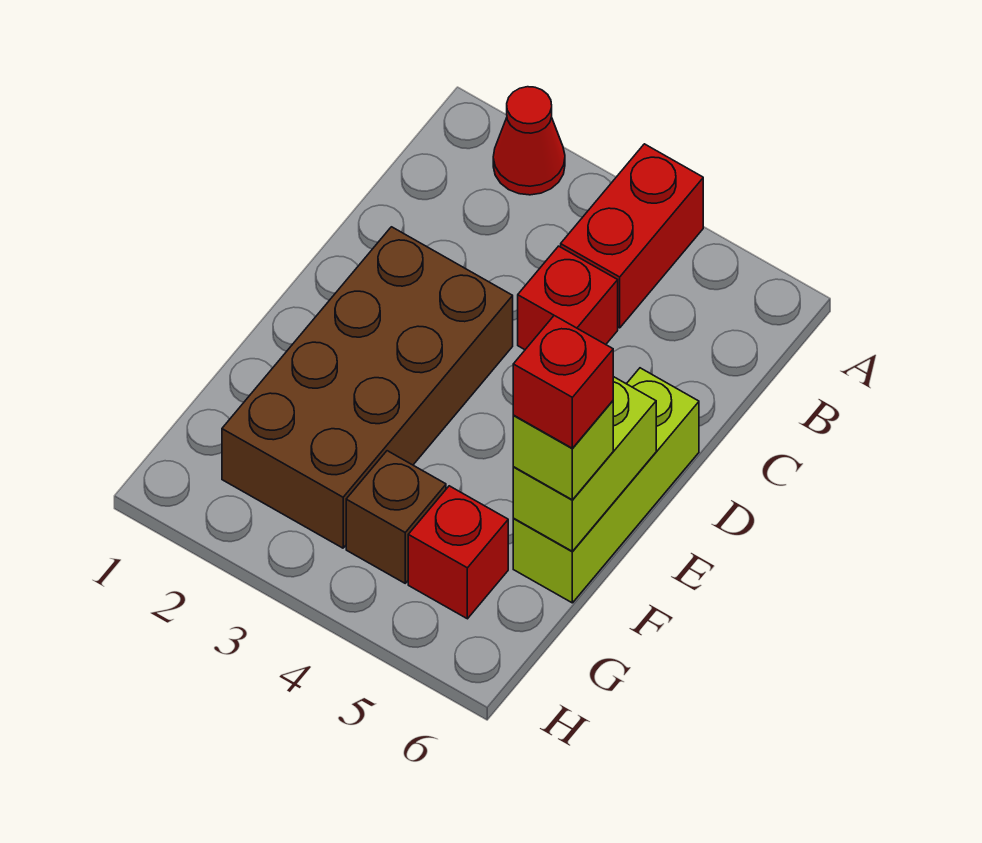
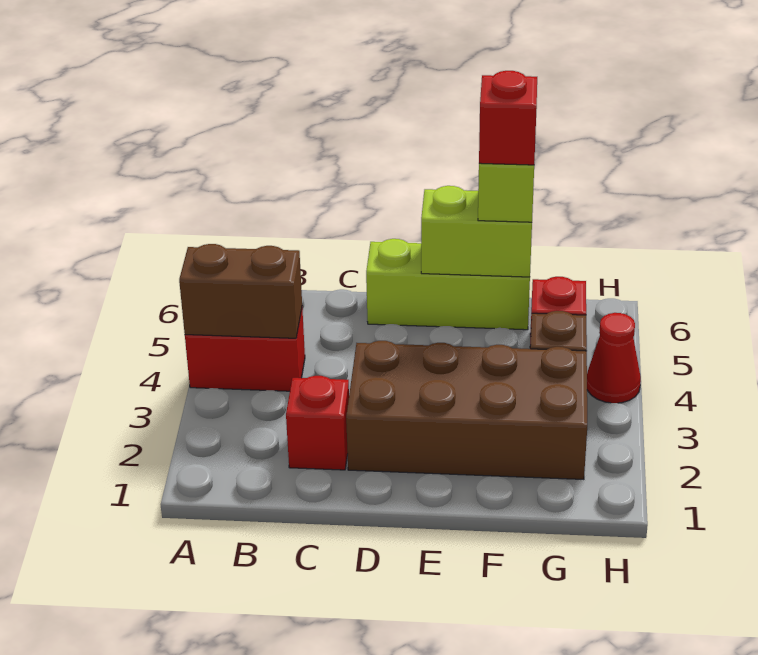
red cone A2 level 1 -> red cone H4 level 1
none -> brown brick A4:B4 level 2
red brick C4 level 1 -> red brick C2 level 1

